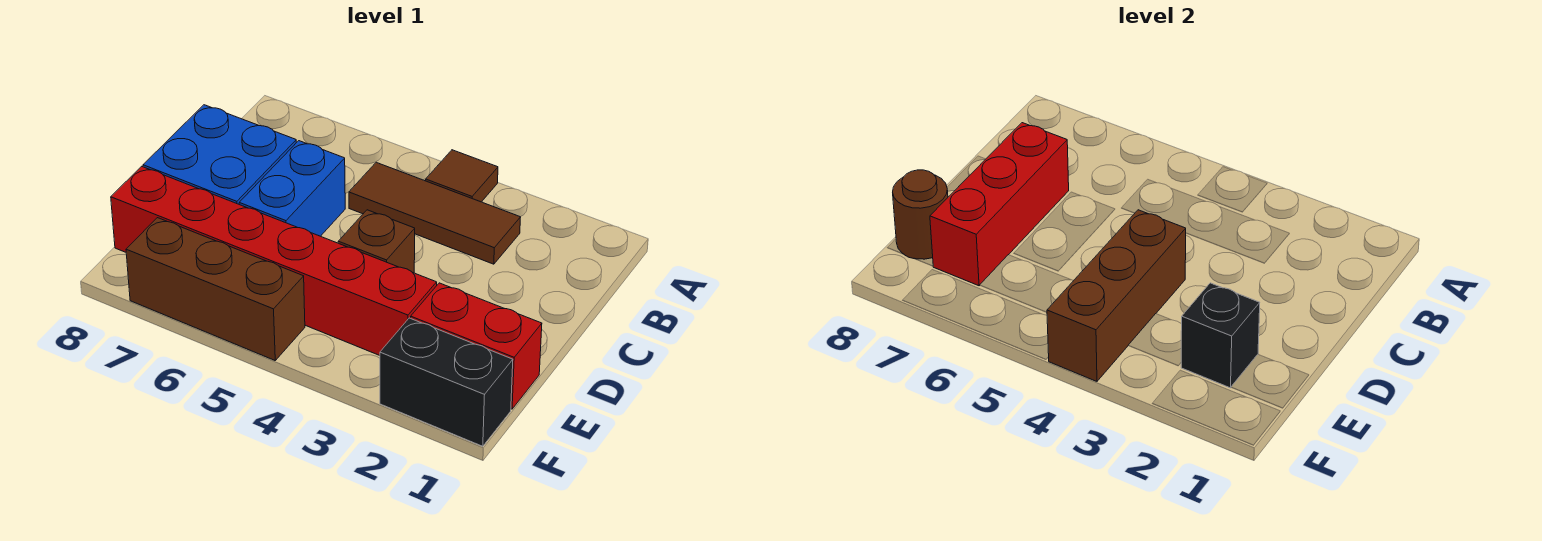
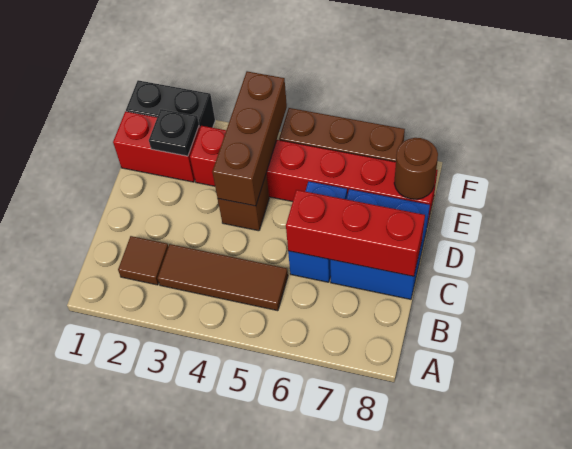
brown tile A4 level 1 -> brown tile B2 level 1
red brick C7:E7 level 2 -> red brick C6:C8 level 2
black brick E2 level 2 -> black plate E2 level 2

